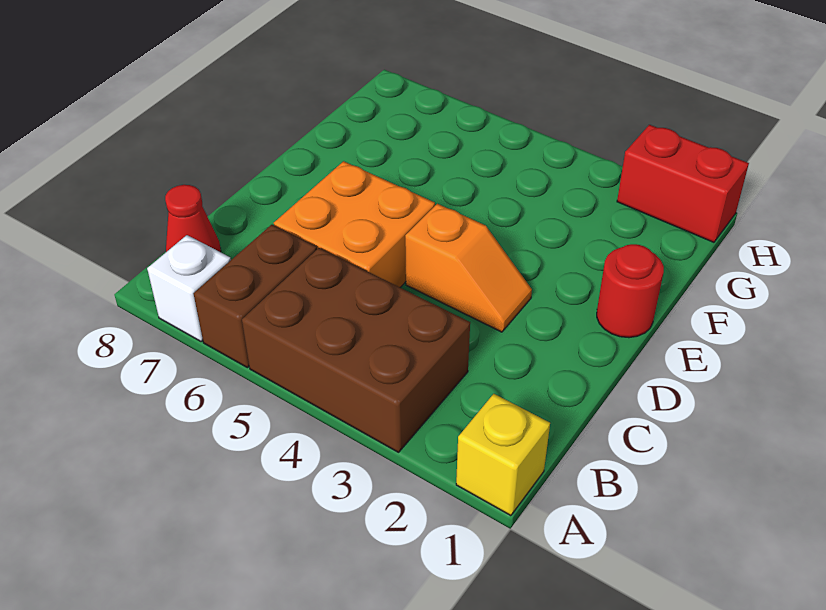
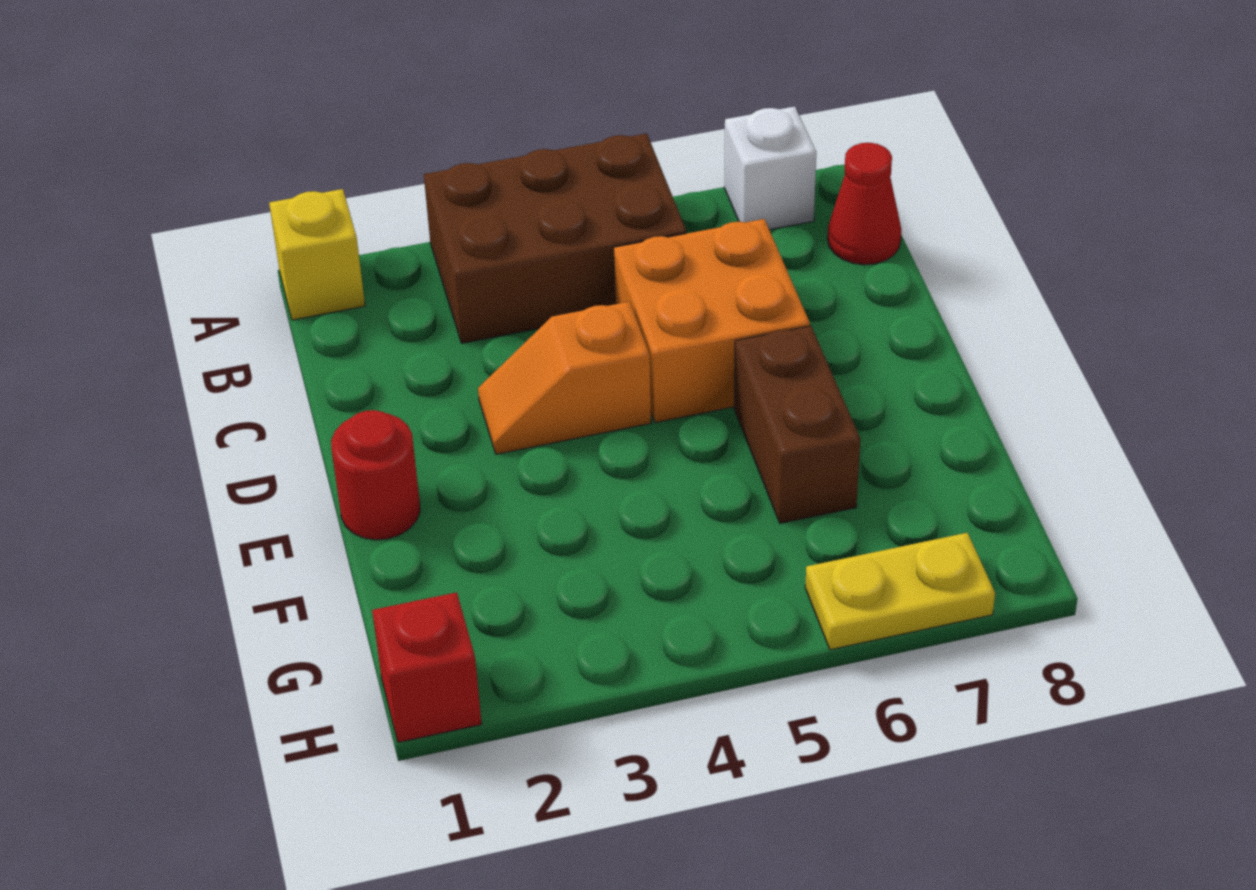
brown brick A6:B6 level 1 -> brown brick E6:F6 level 1
red brick H1:H2 level 1 -> red brick H1 level 1
none -> yellow plate H6:H7 level 1

